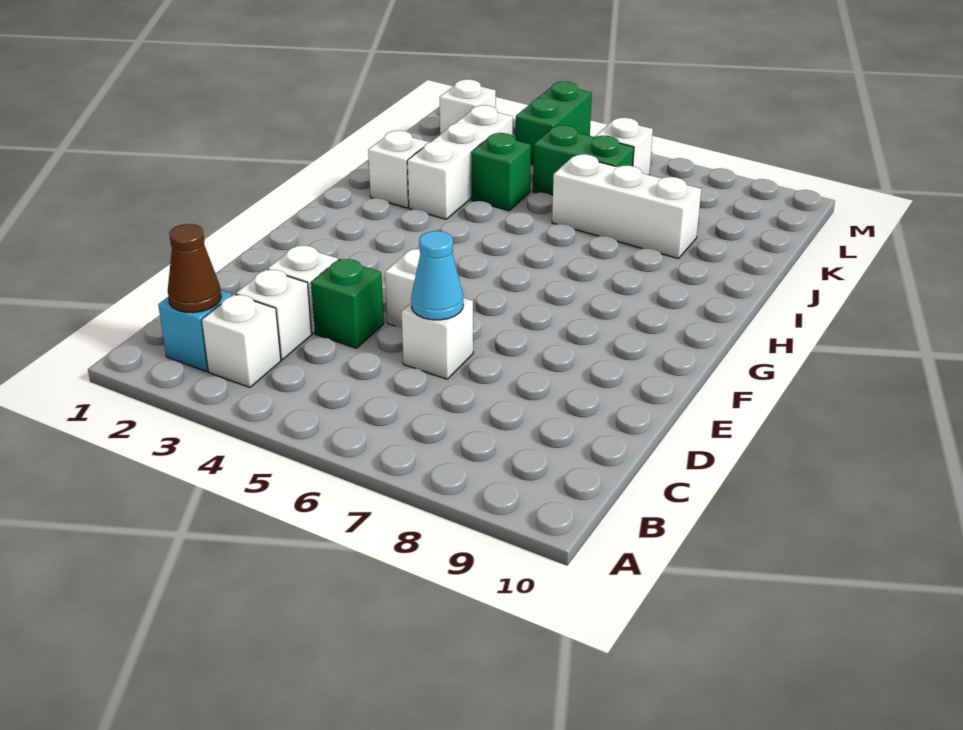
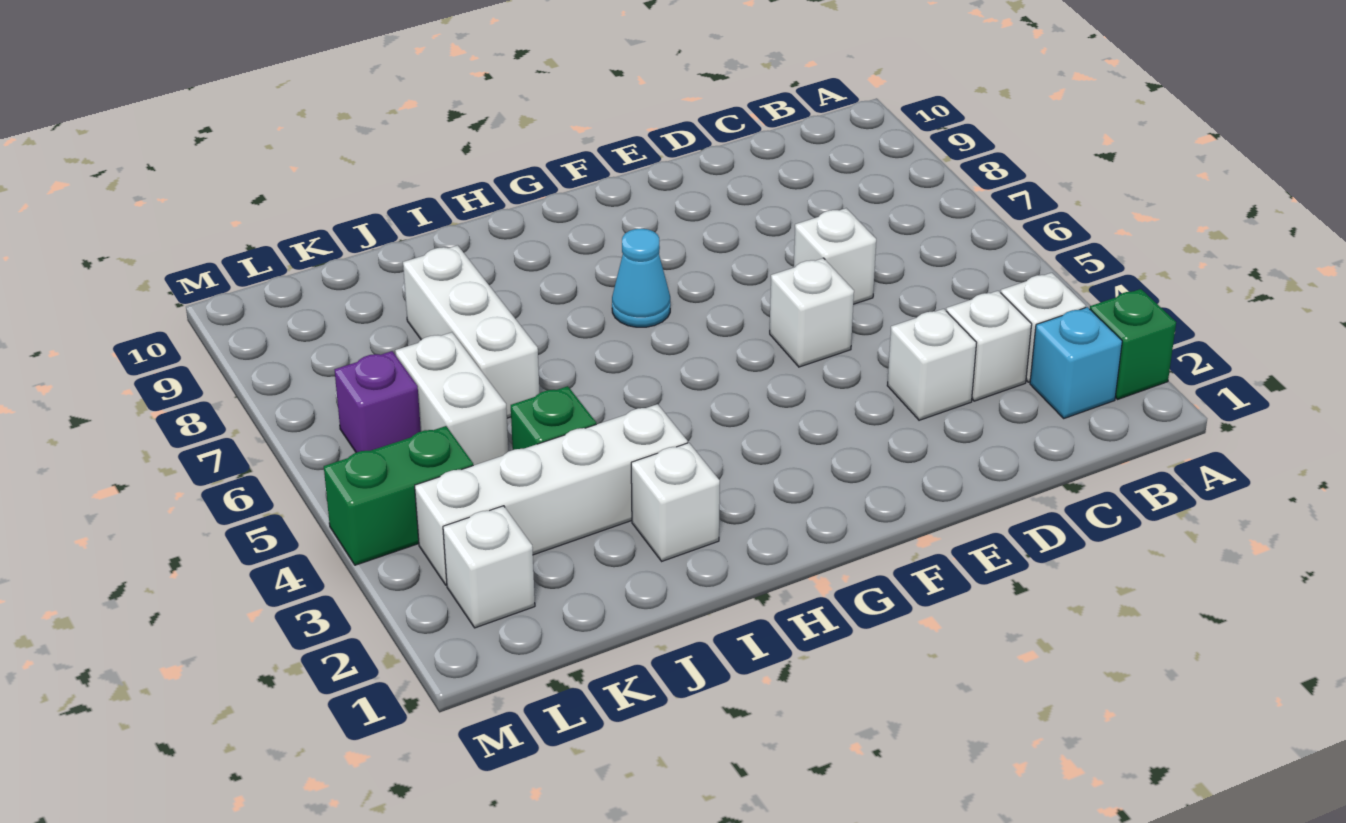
brown cone B2 level 2 -> none
green brick D4 level 1 -> green brick A2 level 1
cyan cone D6 level 2 -> cyan cone G7 level 1
white brick I3:K3 level 1 -> white brick I3:L3 level 1
green brick K5:K6 level 1 -> white brick K5:K6 level 1
white brick L6 level 1 -> purple brick L6 level 1

